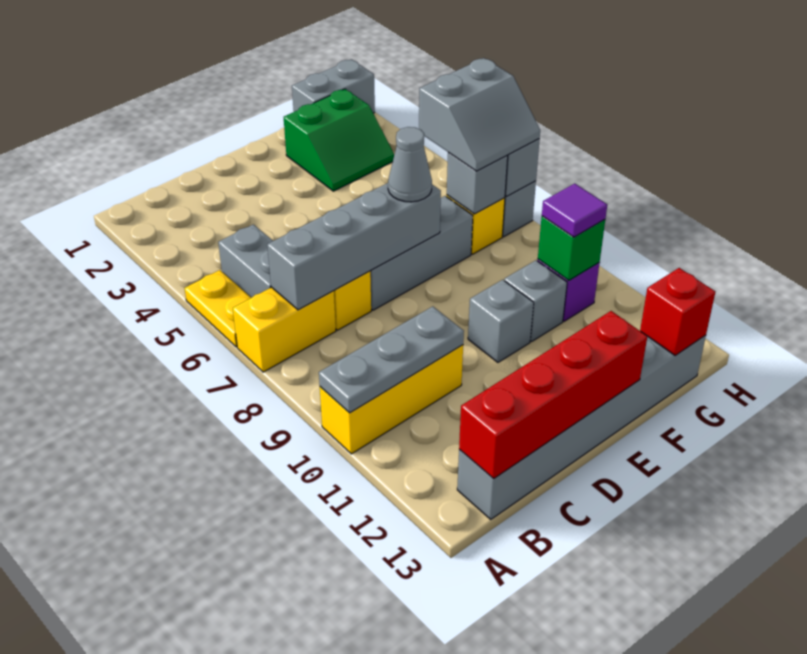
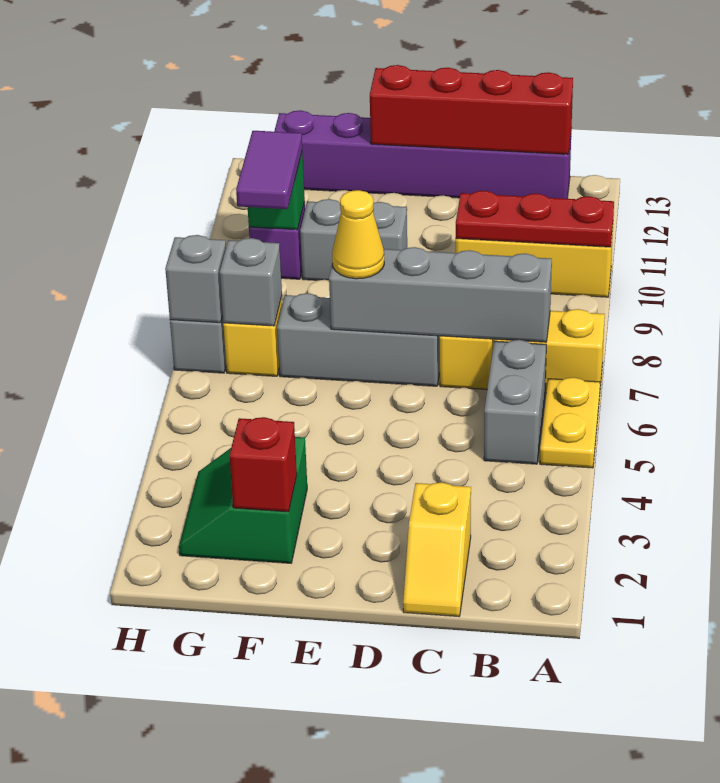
grey plate A10:C10 level 2 -> red plate A10:C10 level 2
grey brick B13:G13 level 1 -> purple brick B13:G13 level 1
none -> yellow slope C1:C2 level 1 top 2
grey cone E7 level 3 -> yellow cone E7 level 3
green slope F2:G3 level 1 top 2 -> green slope F2:G3 level 1 top F
grey brick G1:H1 level 1 -> none
grey slope G6:H7 level 3 top 6 -> none
purple tile G10 level 3 -> purple tile G9:G10 level 3
red brick G13 level 2 -> red brick F2 level 2

